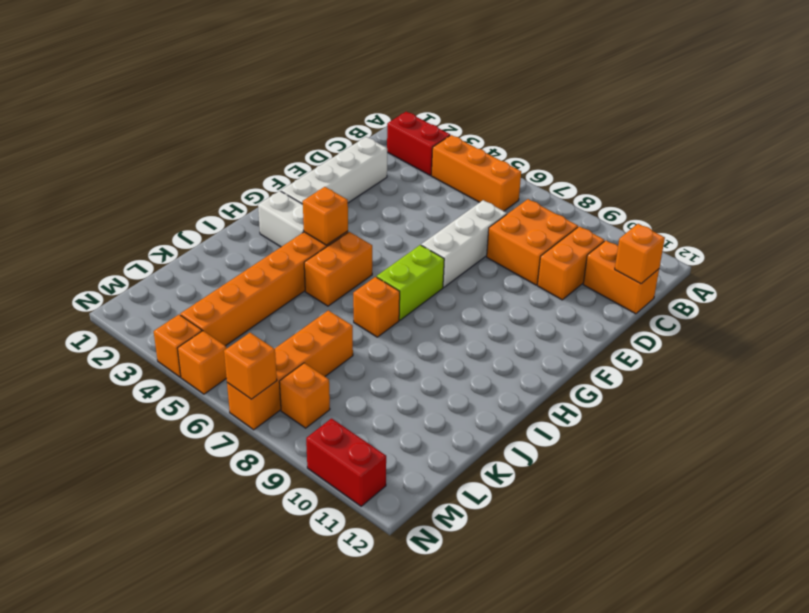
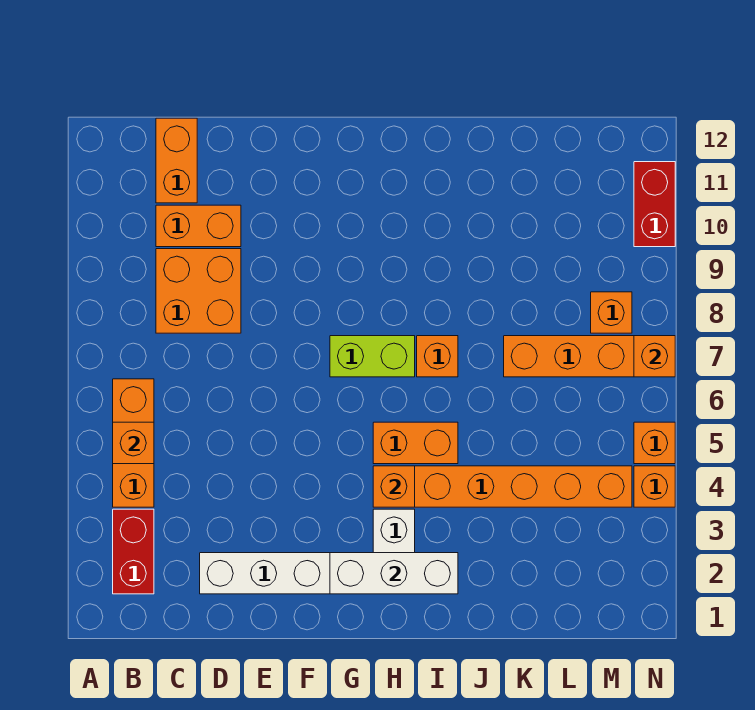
orange brick C12 level 2 -> orange brick B5 level 2
white brick D7:F7 level 1 -> white brick G2:I2 level 2

